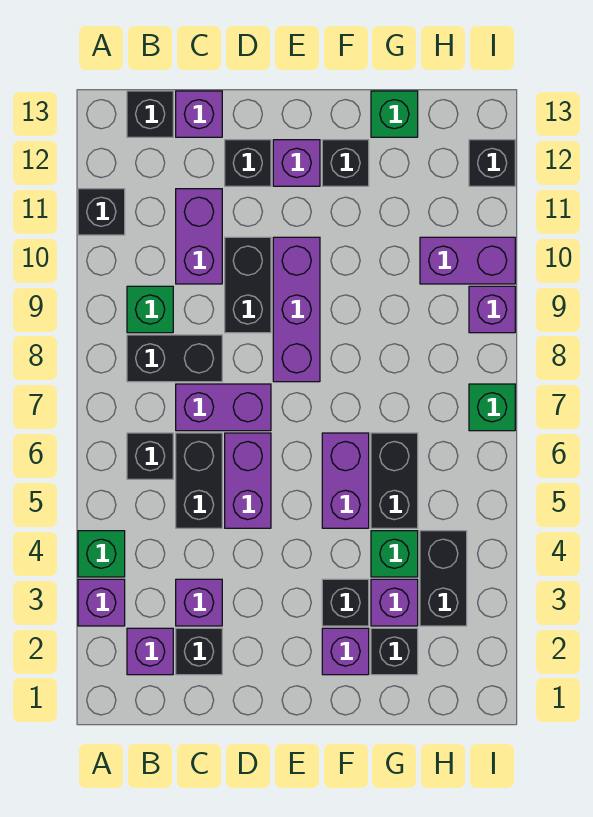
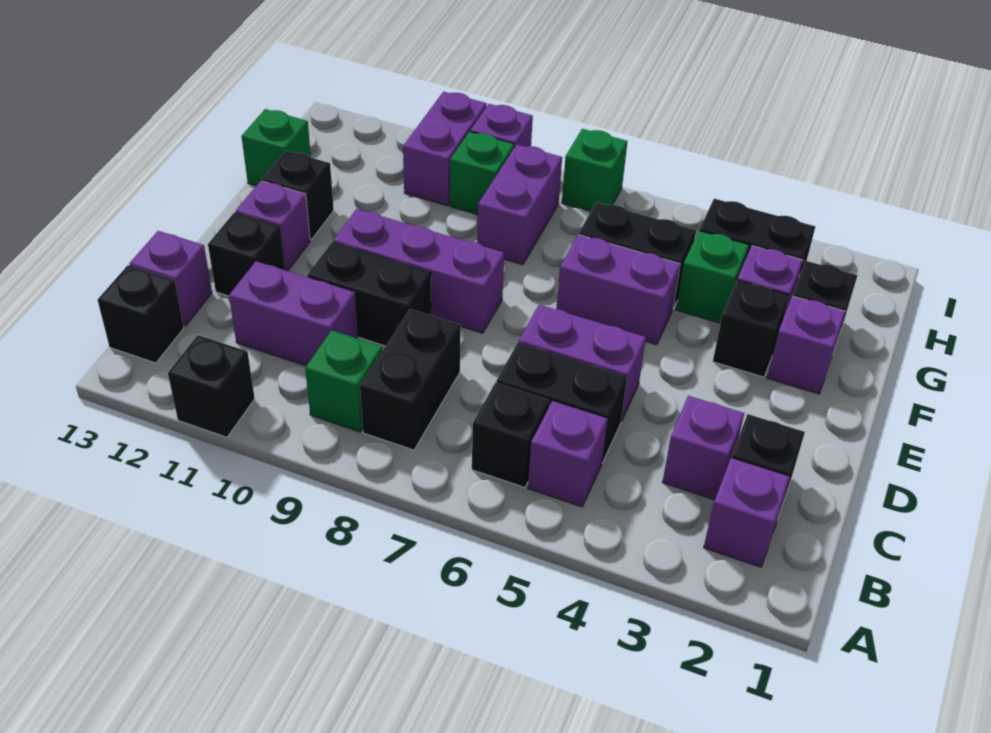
purple brick A3 level 1 -> purple brick B5 level 1
green brick A4 level 1 -> green brick H9 level 1
purple brick C7:D7 level 1 -> purple brick G8:H8 level 1
black brick I12 level 1 -> none

